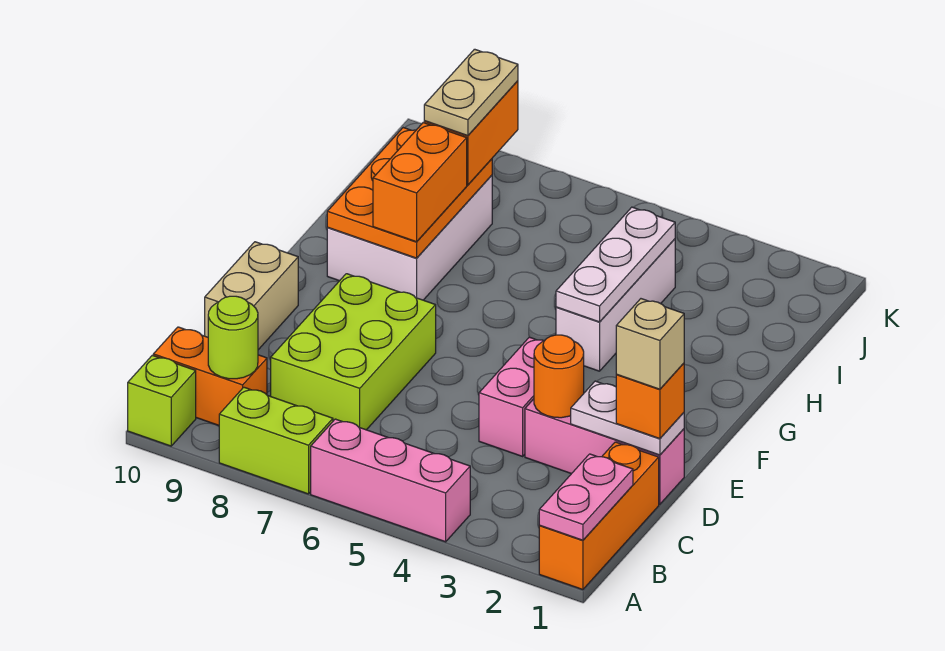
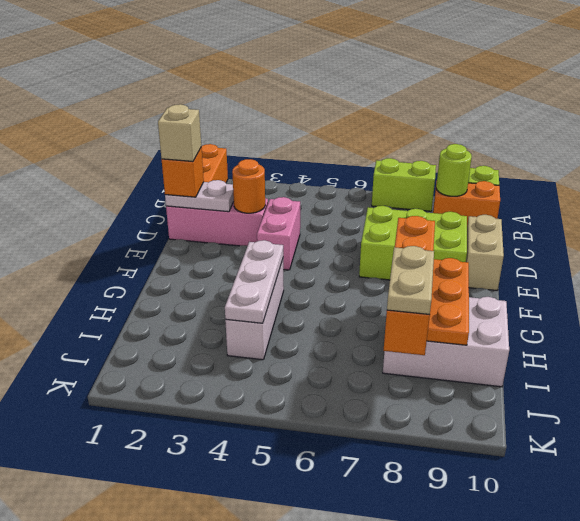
pink plate A1:B1 level 2 -> none
pink brick A4:A6 level 1 -> none
lime brick C7:E8 level 1 -> lime brick D7:E9 level 1
white brick G8:I9 level 1 -> white brick H8:I10 level 1

